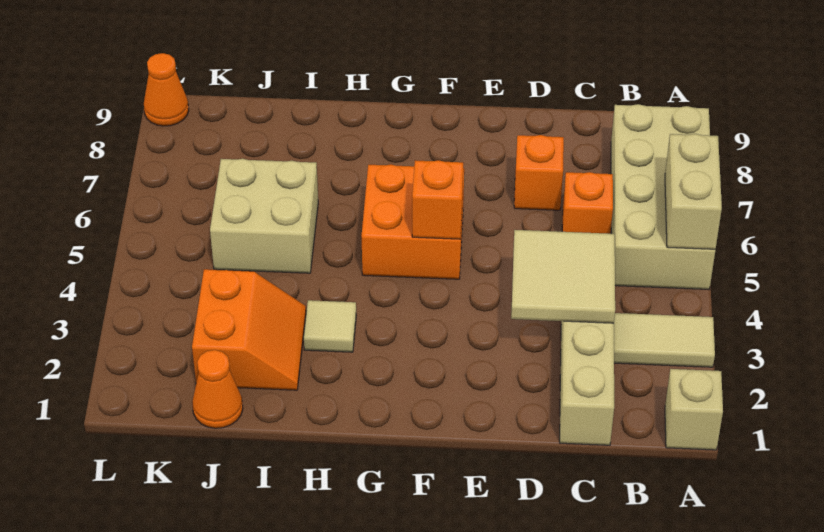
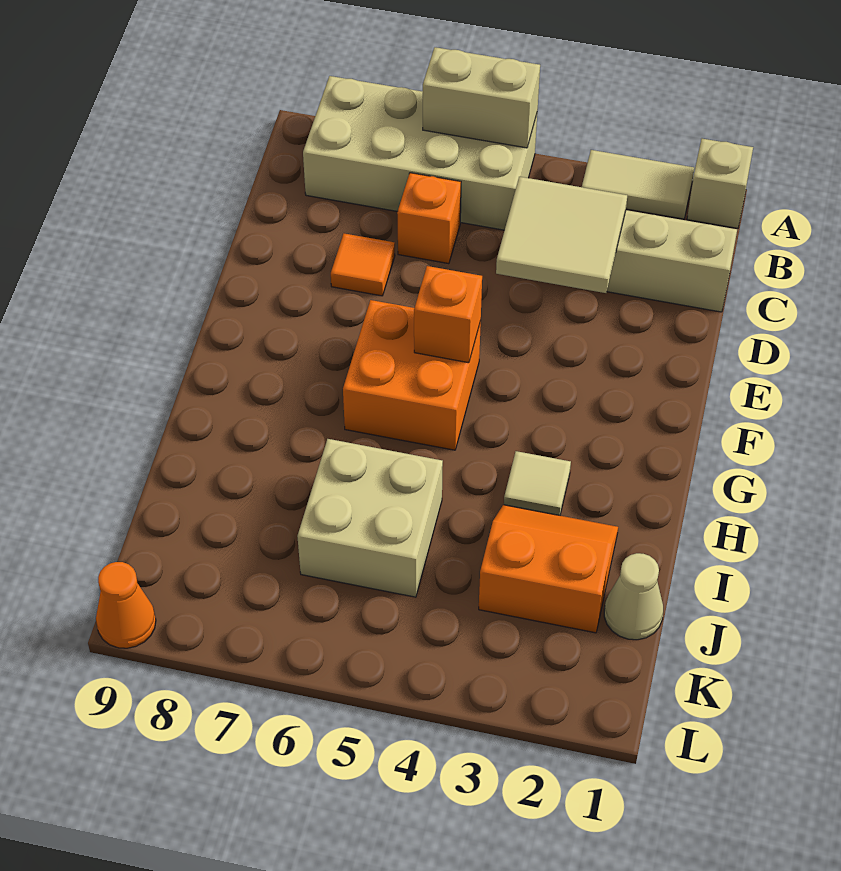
tan tile A3:B3 level 1 -> tan tile A2:A3 level 1
orange brick D7 level 1 -> orange tile D7 level 1
orange cone J1 level 1 -> tan cone J1 level 1

